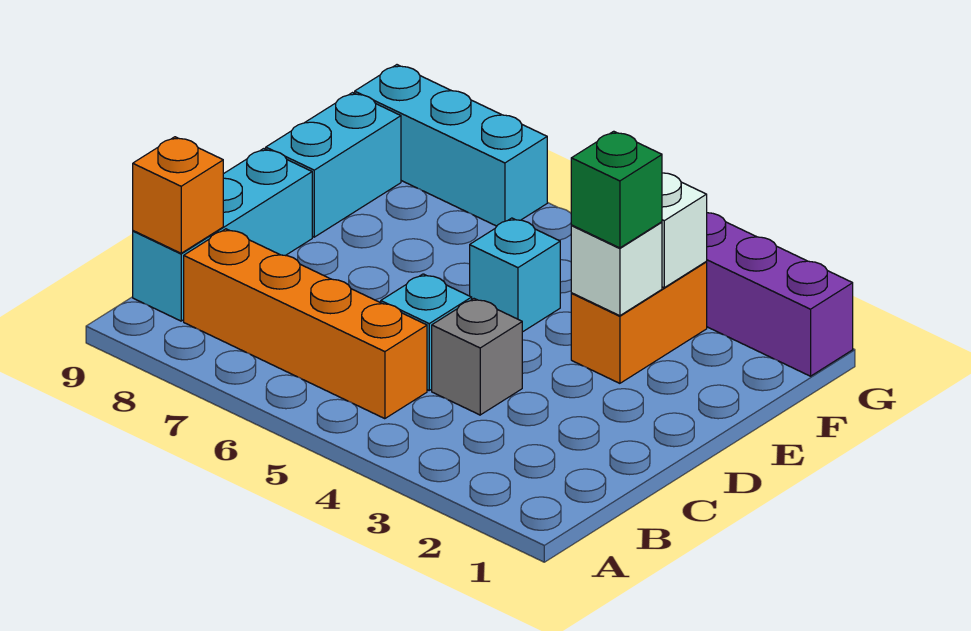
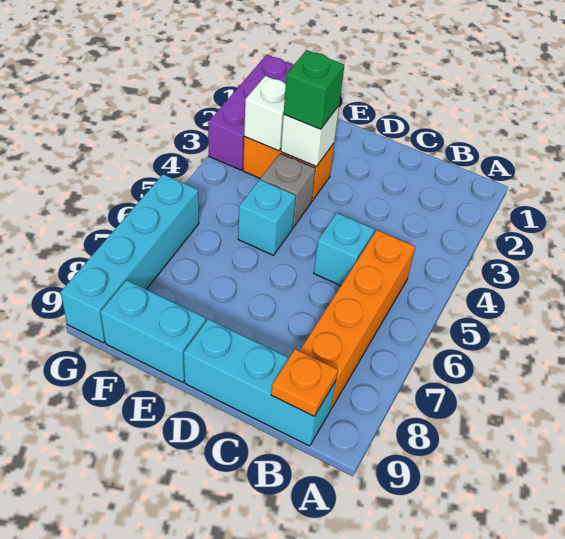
orange brick B9 level 2 -> orange plate B9 level 2
grey brick C4 level 1 -> grey brick E4 level 1
cyan brick G7:G9 level 1 -> cyan brick G6:G9 level 1

